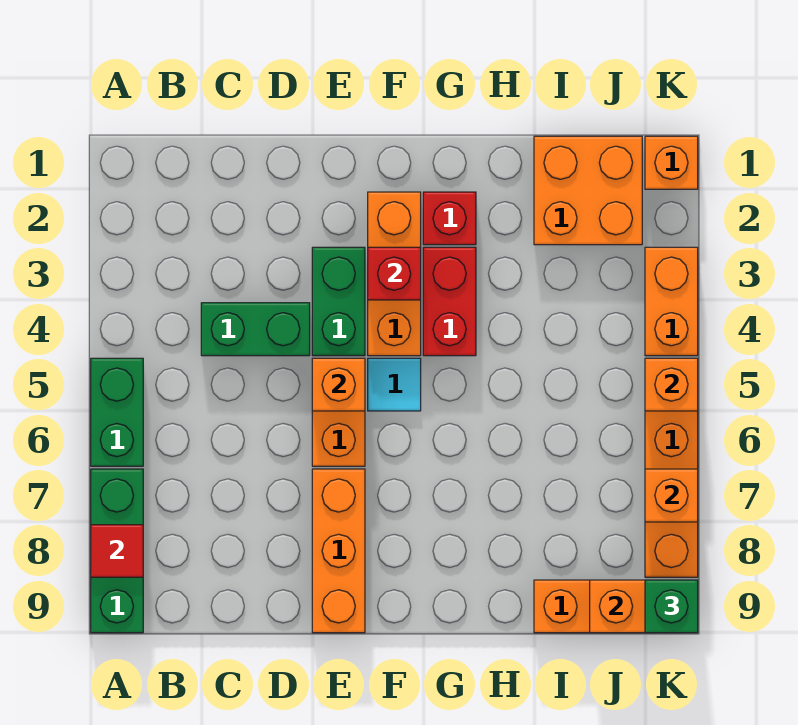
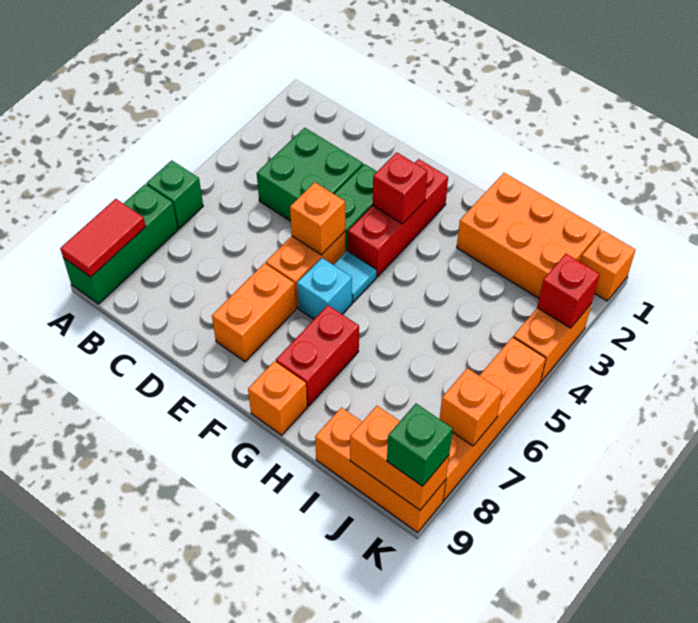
green brick A5:A6 level 1 -> green brick A6 level 1
red tile A8 level 2 -> red tile A8:A9 level 2
green brick C4:D4 level 1 -> green brick C3:D4 level 1
orange brick E7:E9 level 1 -> orange brick E7:E8 level 1
orange brick F2:F4 level 1 -> red brick F2:F4 level 1
none -> cyan brick F6 level 1
red brick G2 level 1 -> red brick K3 level 2
red brick G3:G4 level 1 -> red brick G7:G8 level 1
orange brick I1:J2 level 1 -> orange brick H1:J2 level 1
orange brick K5 level 2 -> orange brick G9 level 1

